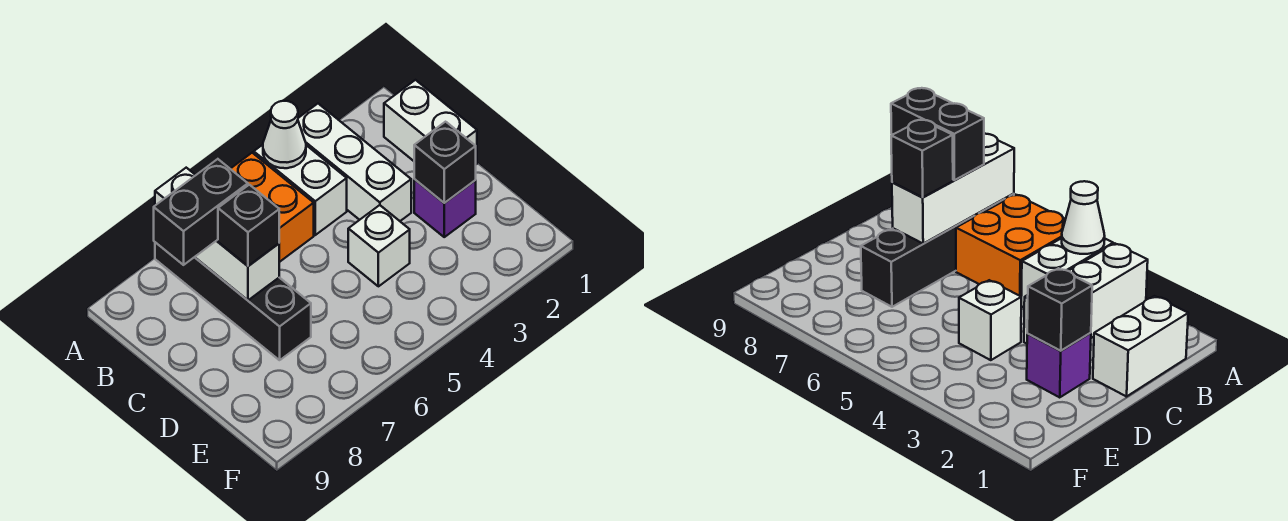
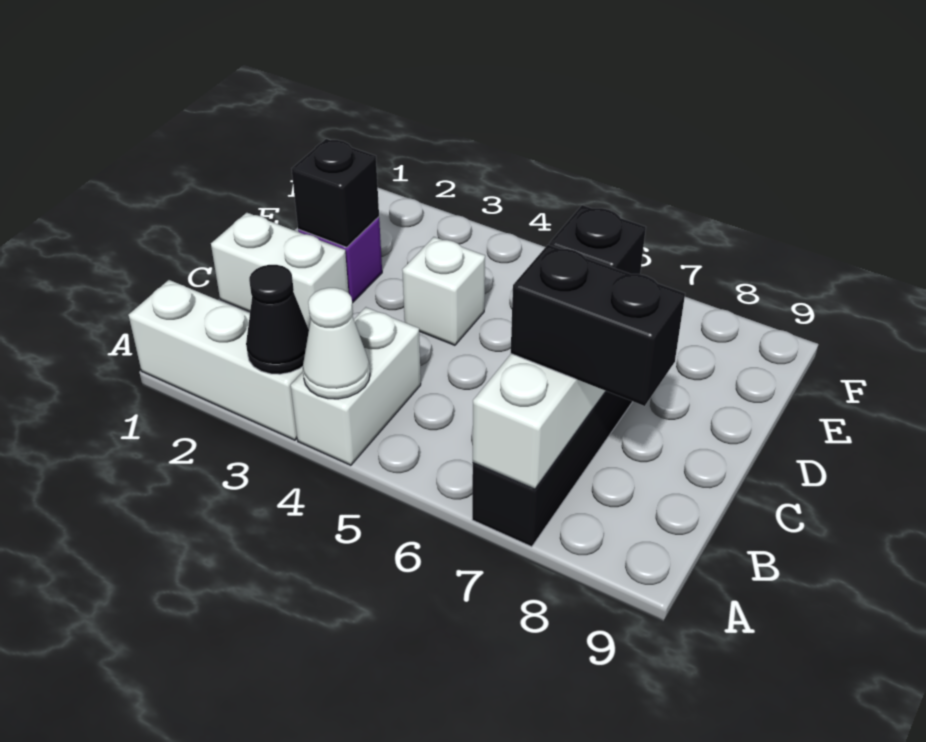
white brick A3:C3 level 1 -> white brick A1:A3 level 1
none -> black cone A3 level 2
orange brick A5:B6 level 1 -> none
white brick B1:C1 level 1 -> white brick C1:C2 level 1

